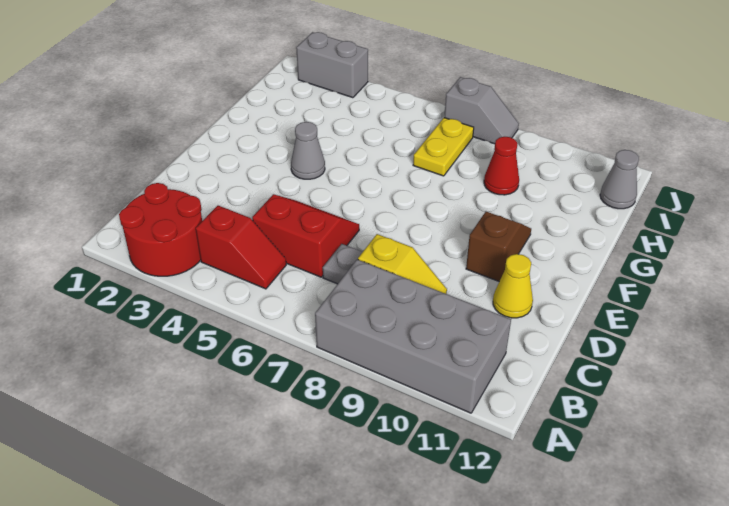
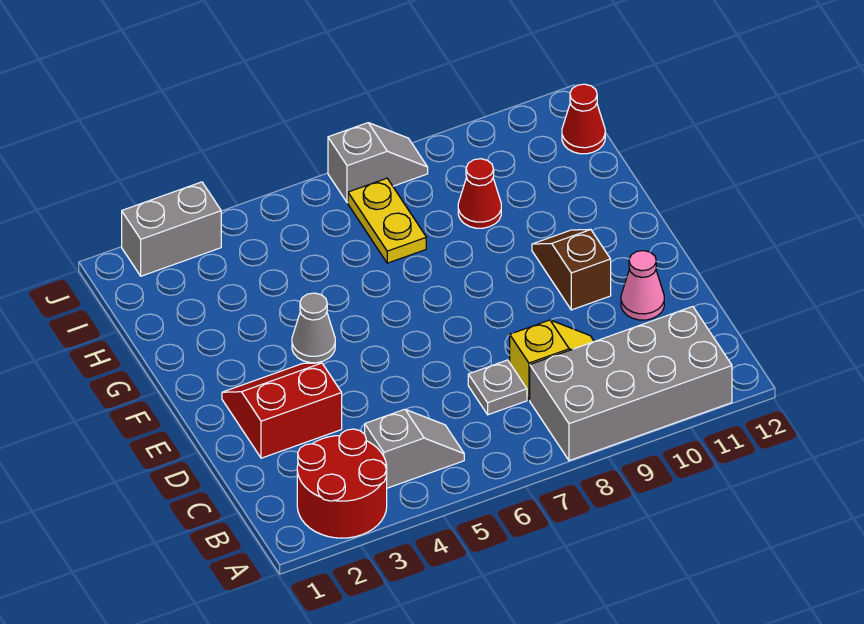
red slope B4:B5 level 1 top 4 -> grey slope B4:B5 level 1 top 4
red slope C5:D6 level 1 top C -> red slope D2:E3 level 1 top D
yellow cone D11 level 1 -> pink cone D11 level 1
grey cone I12 level 1 -> red cone I12 level 1

